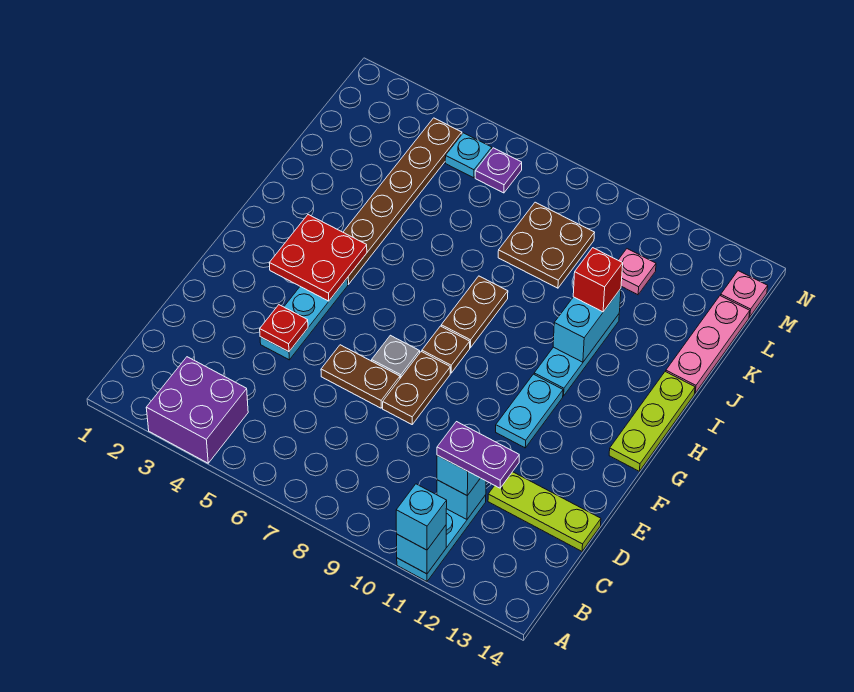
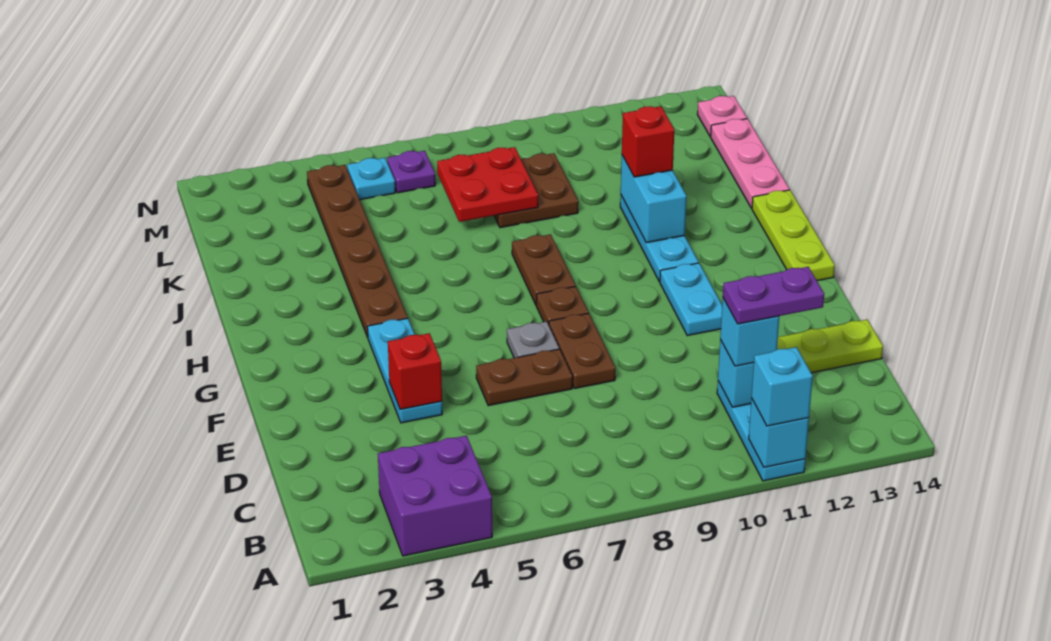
red plate E4 level 2 -> red brick E4 level 2
red plate G3:H4 level 2 -> red plate K7:L8 level 2
pink plate L11 level 1 -> none

